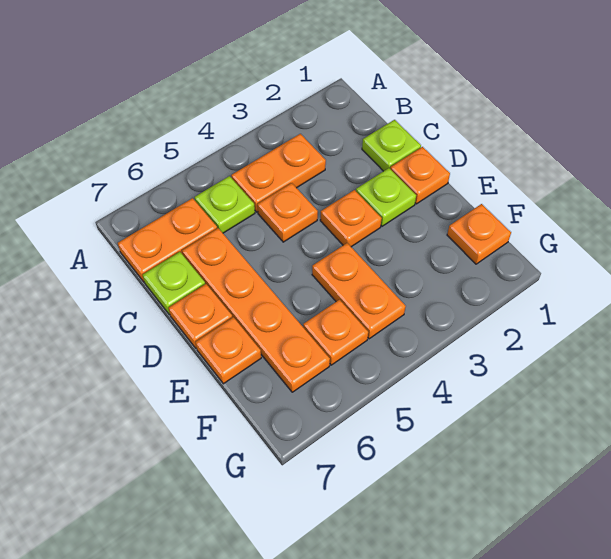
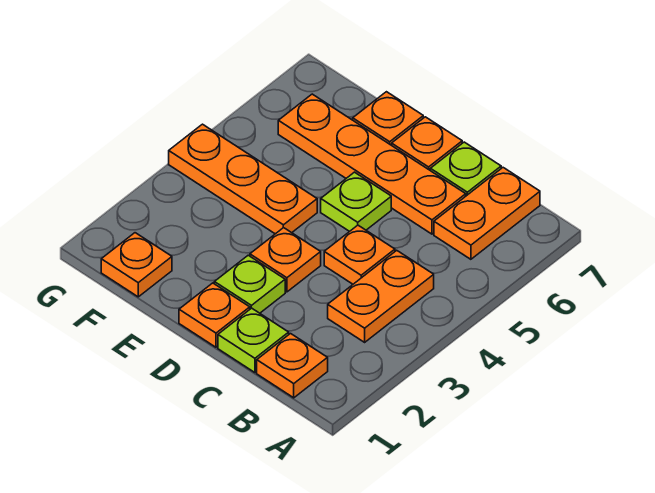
lime plate B5 level 1 -> lime plate D5 level 1
orange plate E4:F4 level 1 -> orange plate E4:G4 level 1
orange plate F5 level 1 -> orange plate B1 level 1

